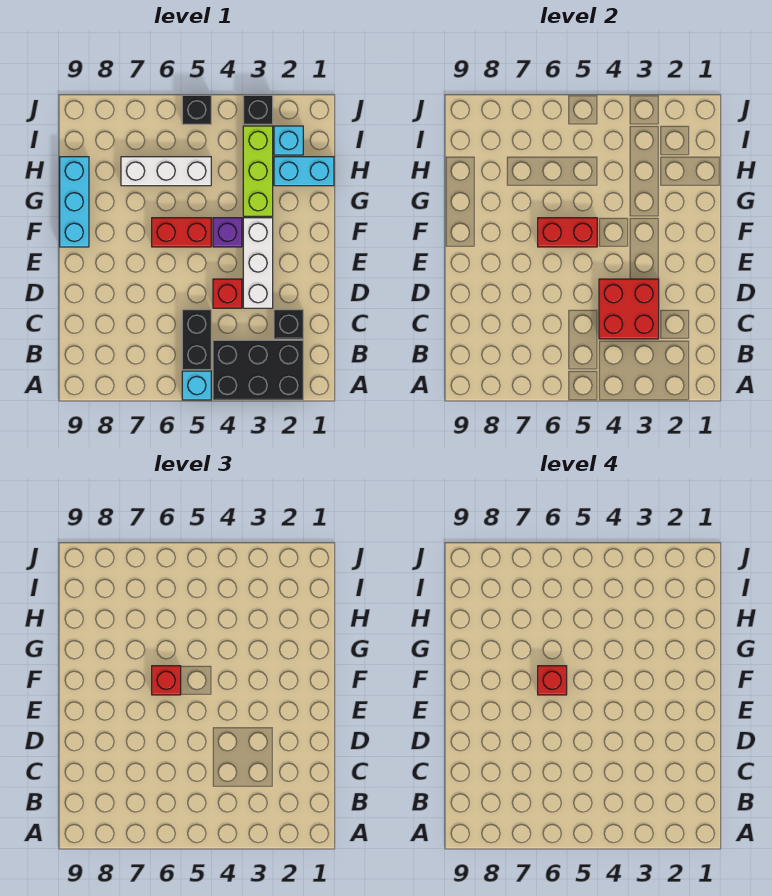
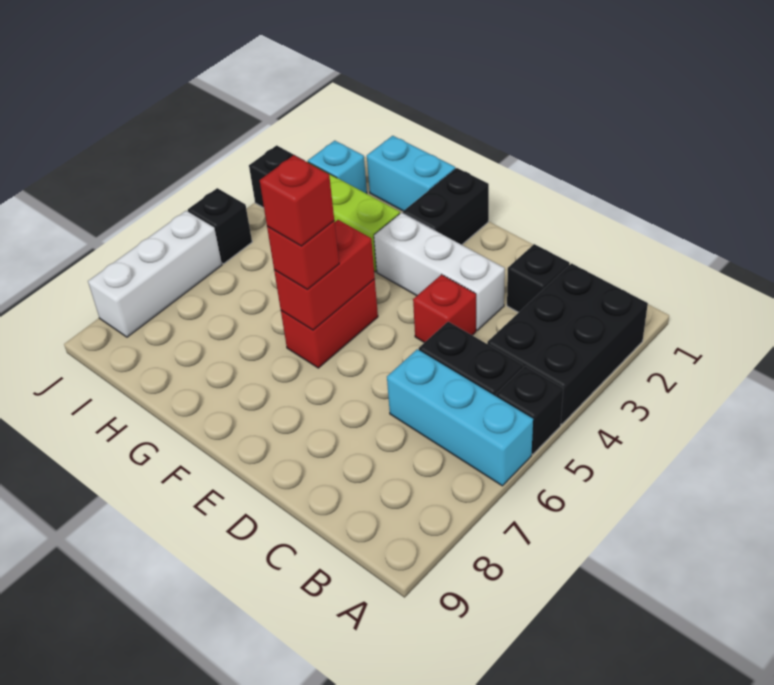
cyan brick A5 level 1 -> black brick A5 level 1
red brick C3:D4 level 2 -> none
none -> black brick F1:F2 level 1
purple brick F4 level 1 -> none
cyan brick F9:H9 level 1 -> cyan brick A6:C6 level 1
cyan brick H1:H2 level 1 -> cyan brick G1:H1 level 1
white brick H5:H7 level 1 -> white brick J6:J8 level 1

